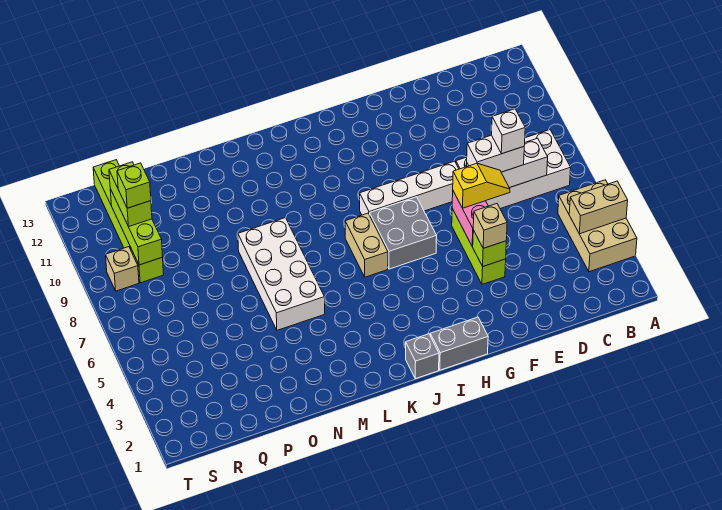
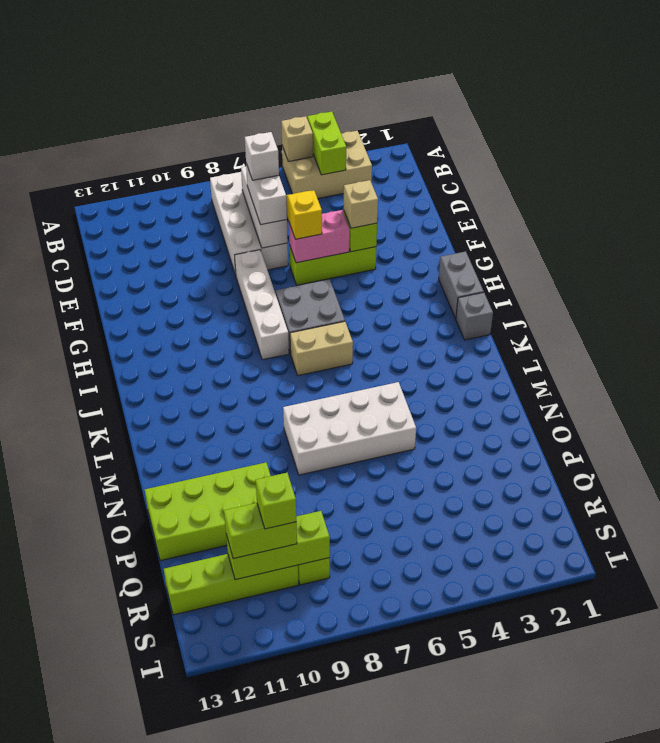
tan brick A4:B4 level 2 -> lime brick A4:B4 level 2
none -> lime brick O10:P13 level 1
tan brick S9 level 1 -> tan brick A5 level 2

